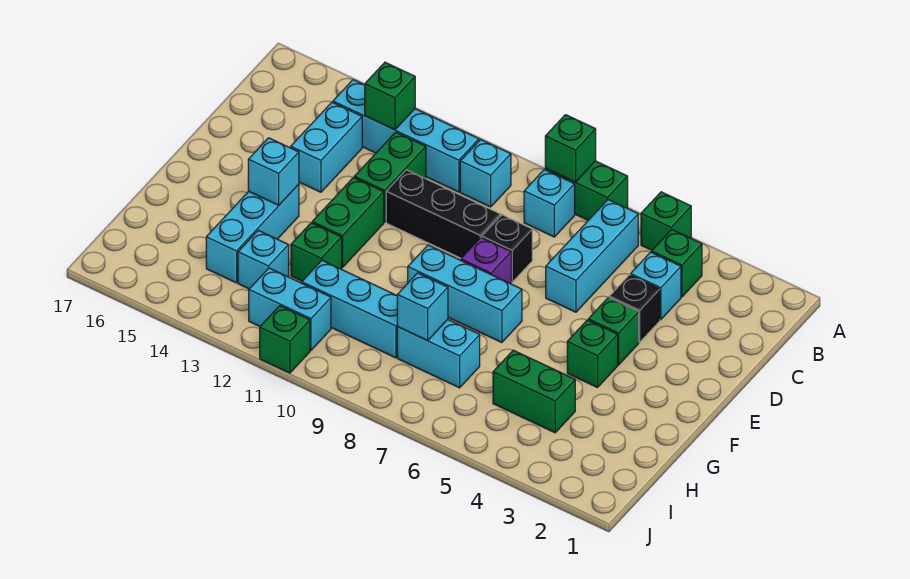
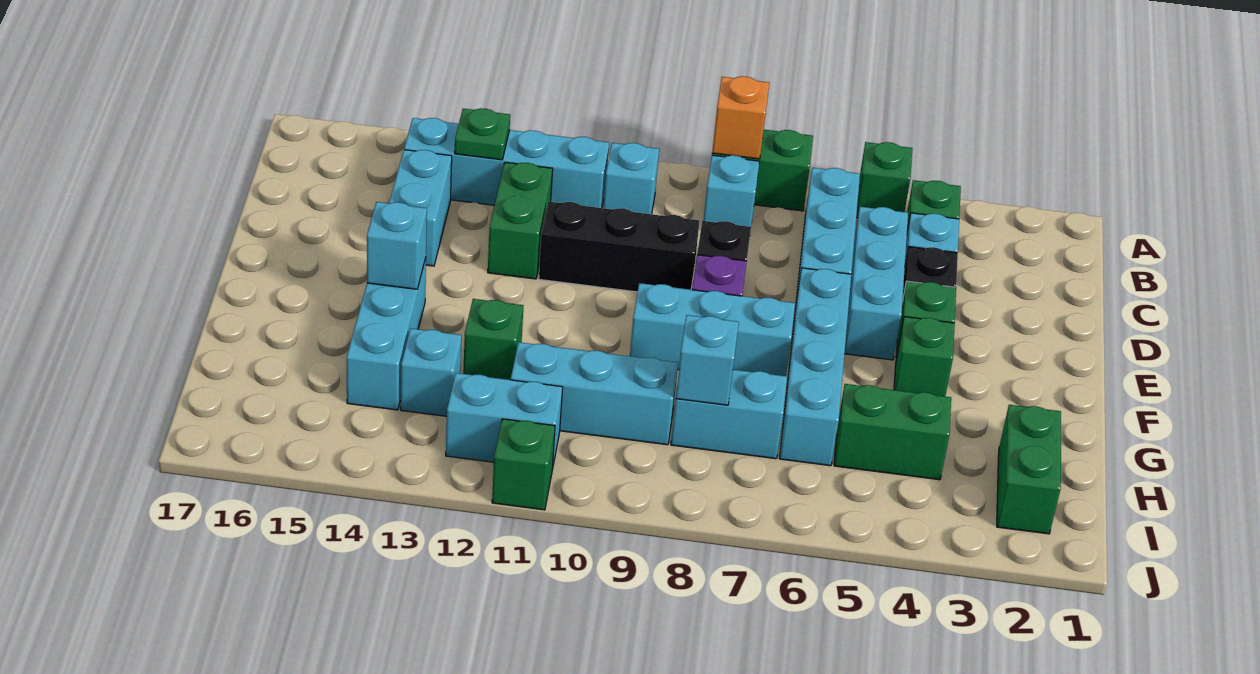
green brick A8 level 2 -> orange brick A8 level 2
green brick B13 level 2 -> green plate B13 level 2
none -> cyan brick C5:E5 level 1
none -> cyan brick E6:H6 level 1
green brick E12:F12 level 1 -> green brick H2:I2 level 1

